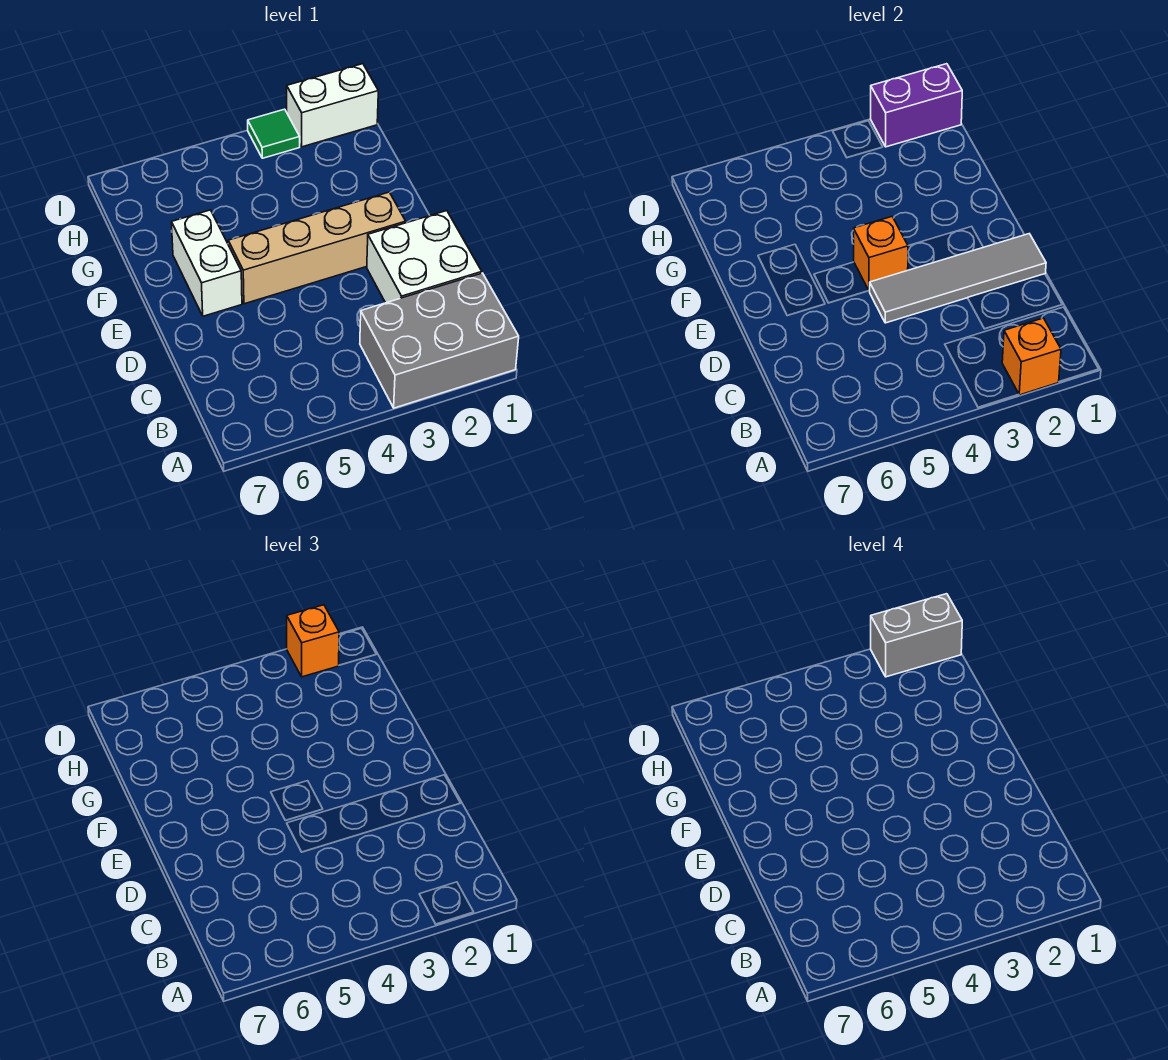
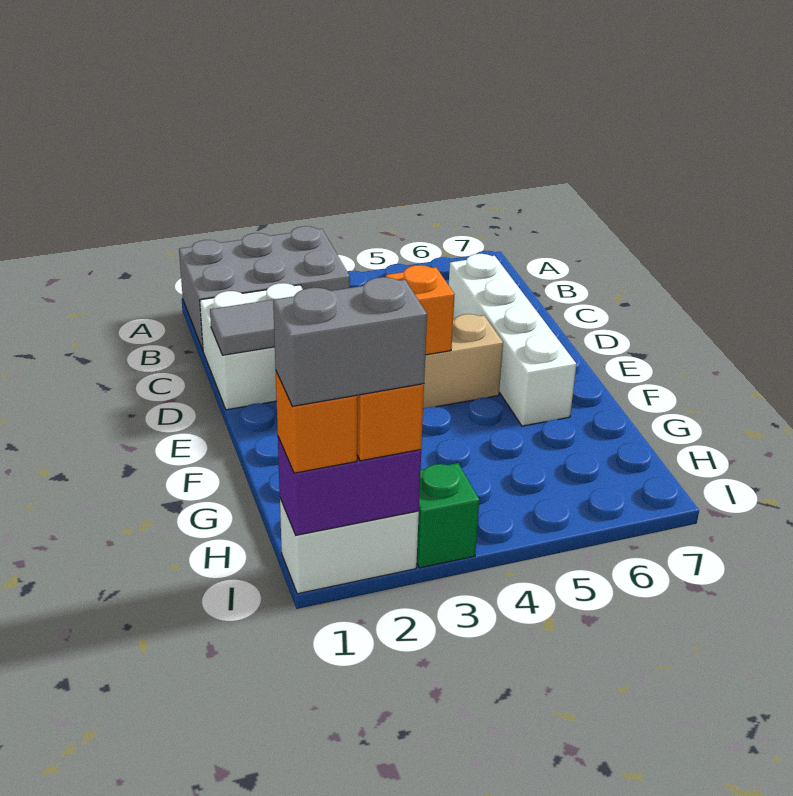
orange brick A2 level 2 -> orange brick I1 level 3
white brick E6:F6 level 1 -> white brick C6:F6 level 1
green tile I3 level 1 -> green brick I3 level 1

